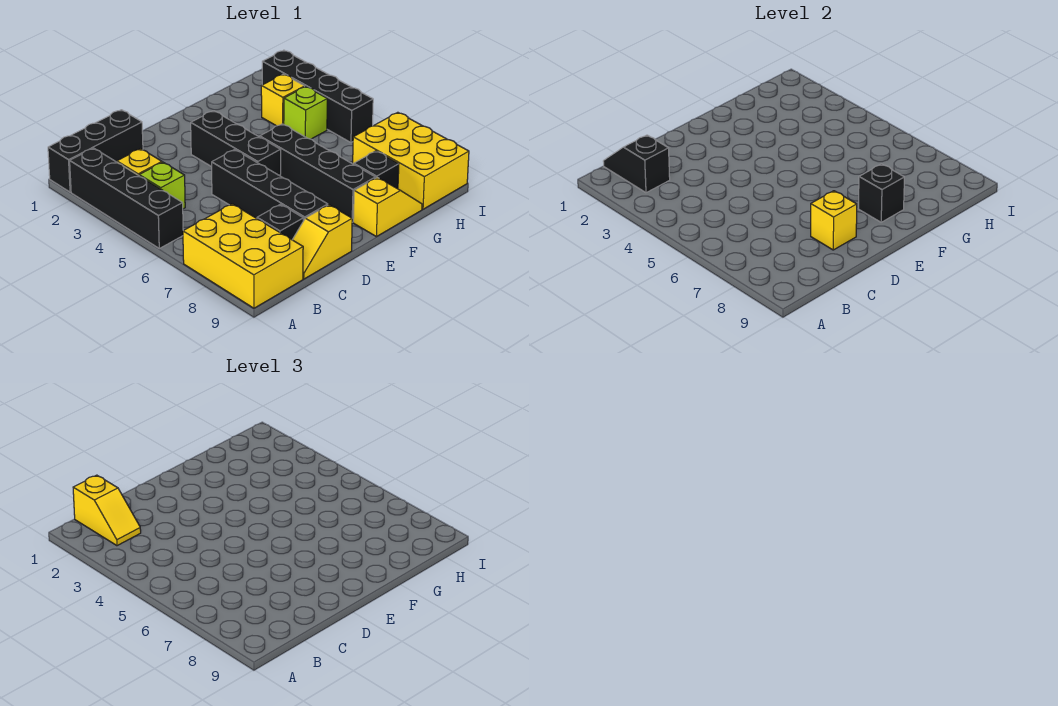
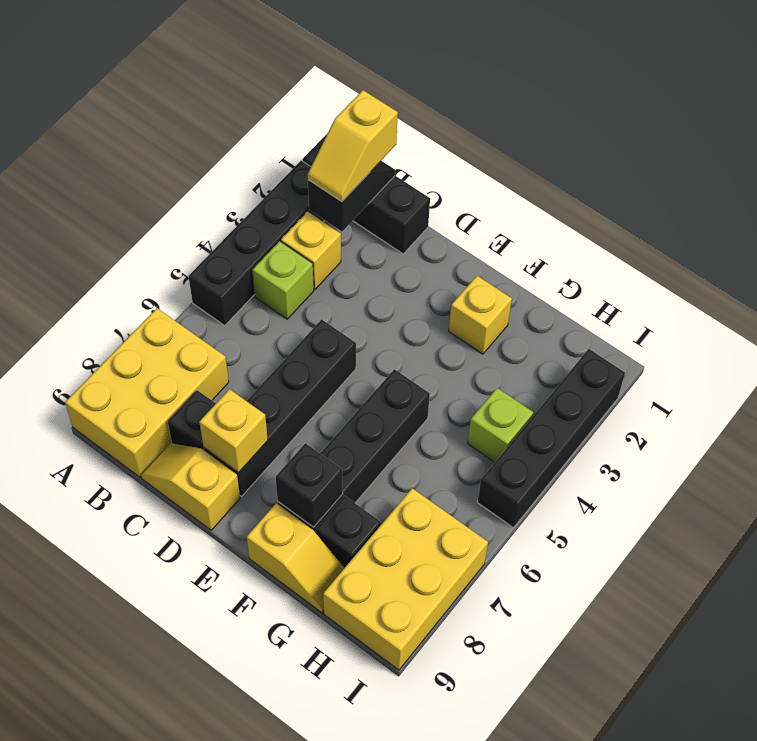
black brick E3:E5 level 1 -> none
yellow brick H3 level 1 -> yellow brick F2 level 1

